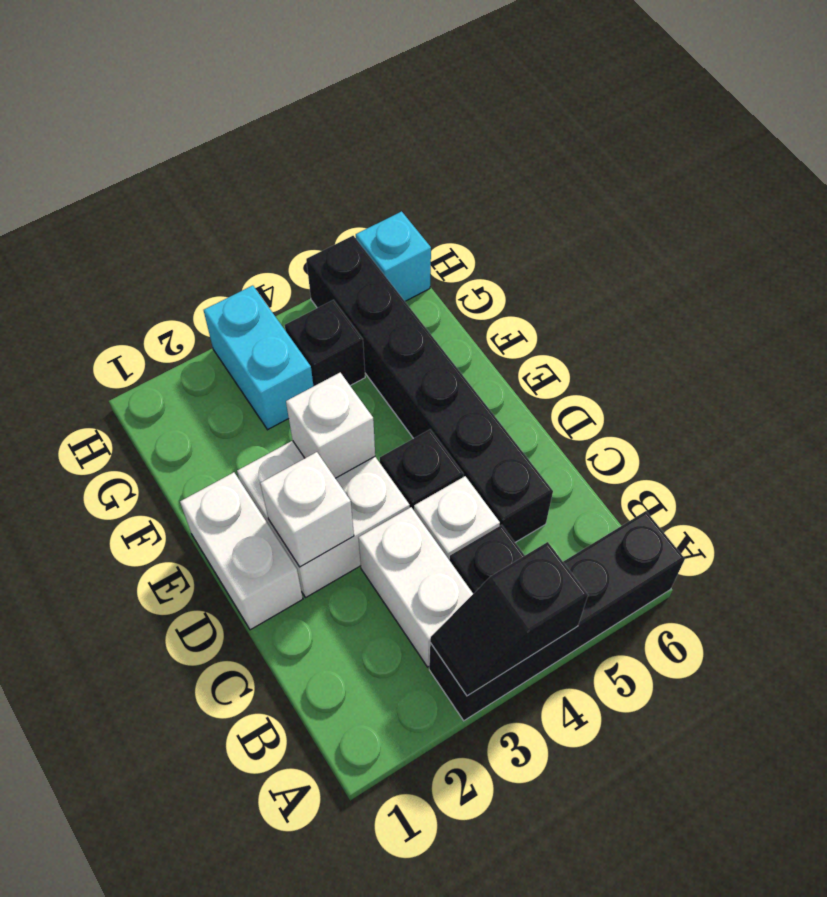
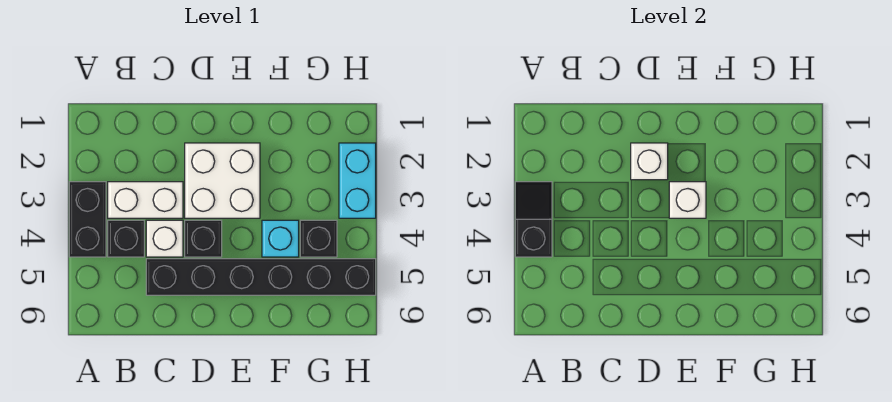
black brick A3:A6 level 1 -> black brick A3:A4 level 1
white brick D1:E1 level 1 -> none
cyan brick G3:H3 level 1 -> cyan brick H2:H3 level 1
cyan brick H6 level 1 -> cyan brick F4 level 1

